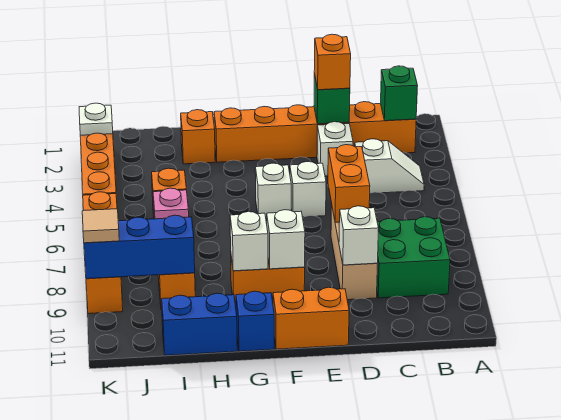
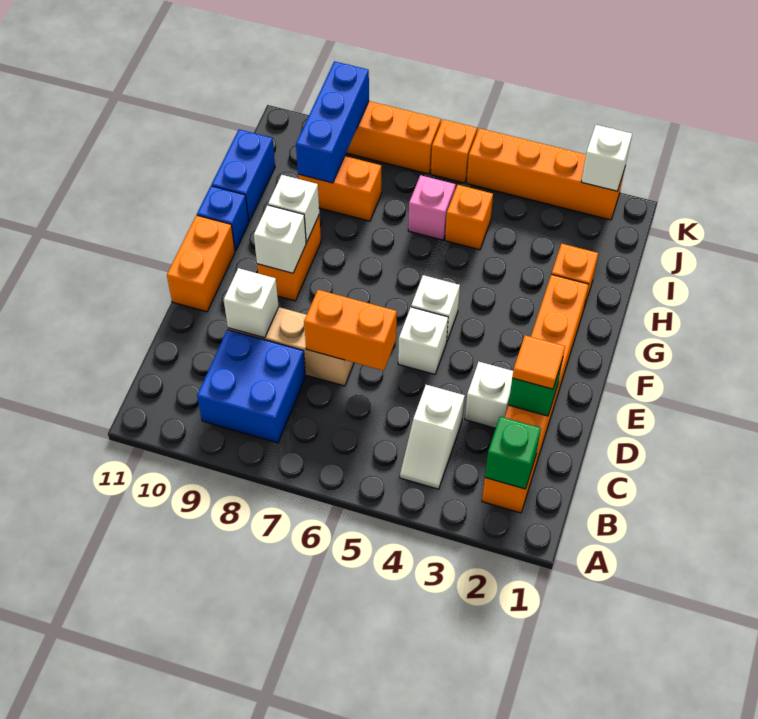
green brick B8:C9 level 1 -> blue brick B8:C9 level 1
orange brick D2 level 3 -> orange tile D2 level 3
white plate K2 level 2 -> white brick K2 level 2
tan tile K9 level 3 -> none

